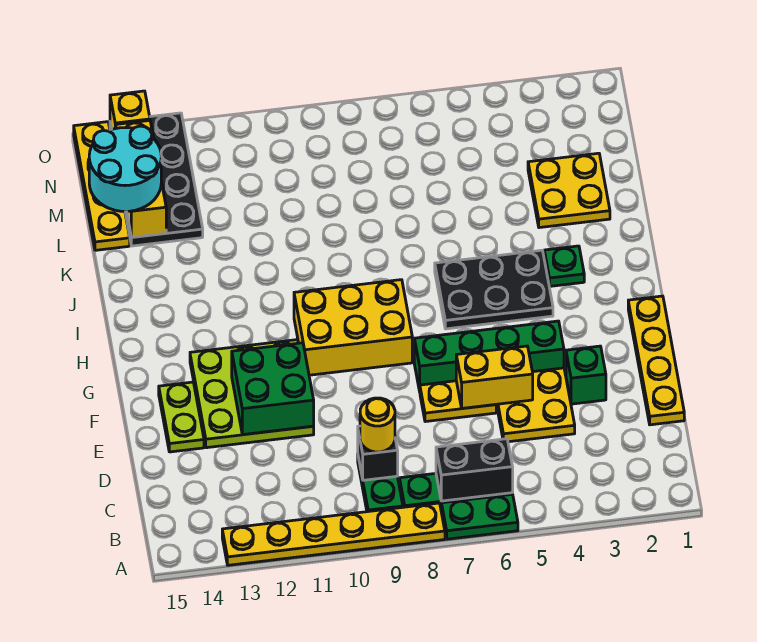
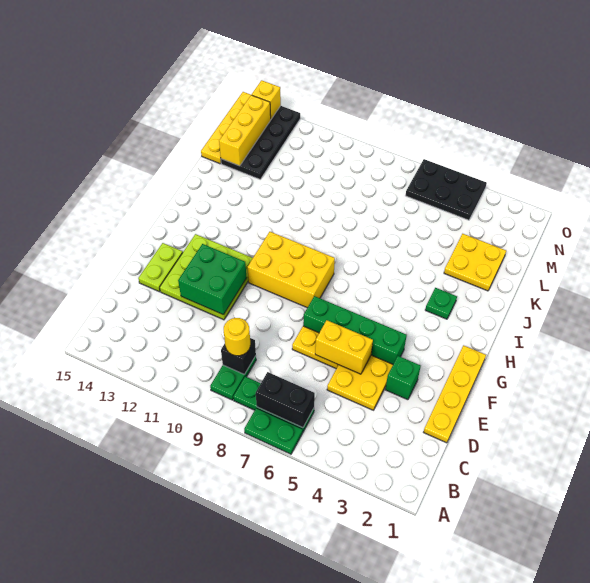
yellow plate A8:A13 level 1 -> none
black plate H4:I6 level 1 -> black plate N4:O6 level 1
cyan round brick L14:M15 level 3 -> none

